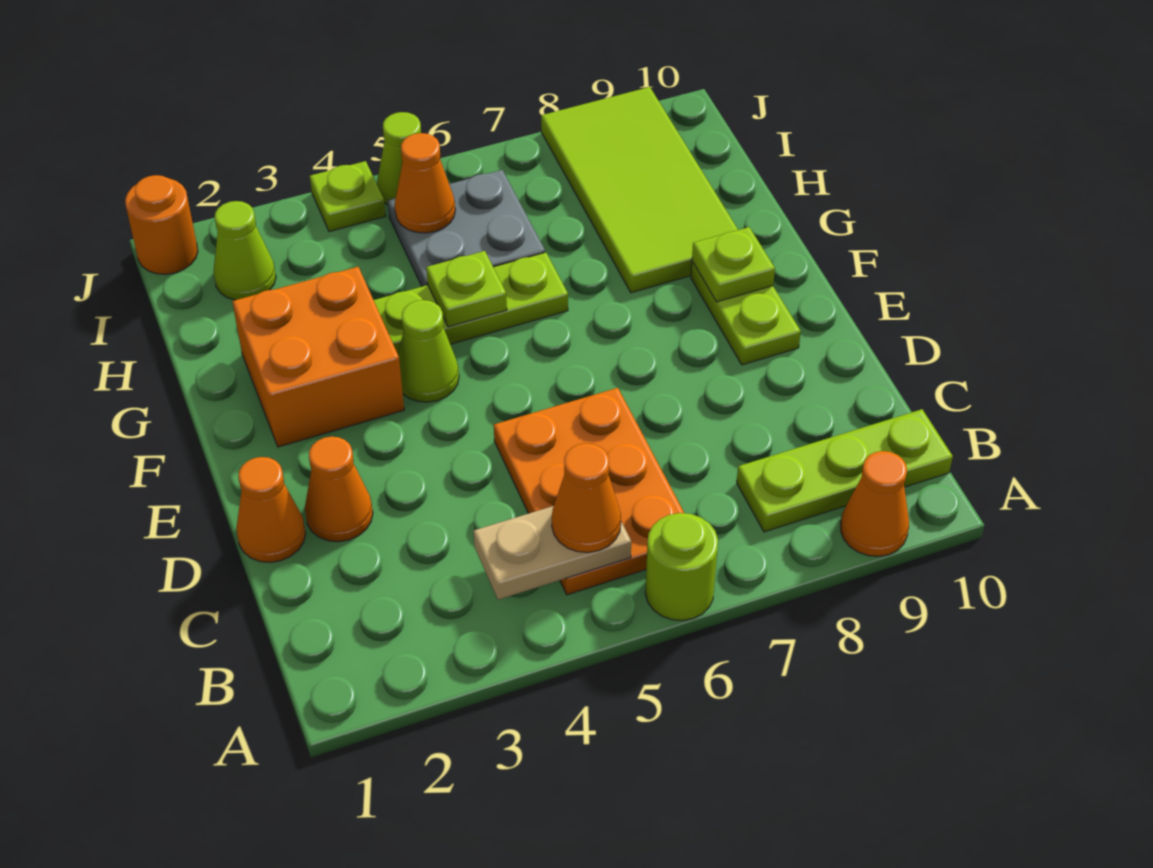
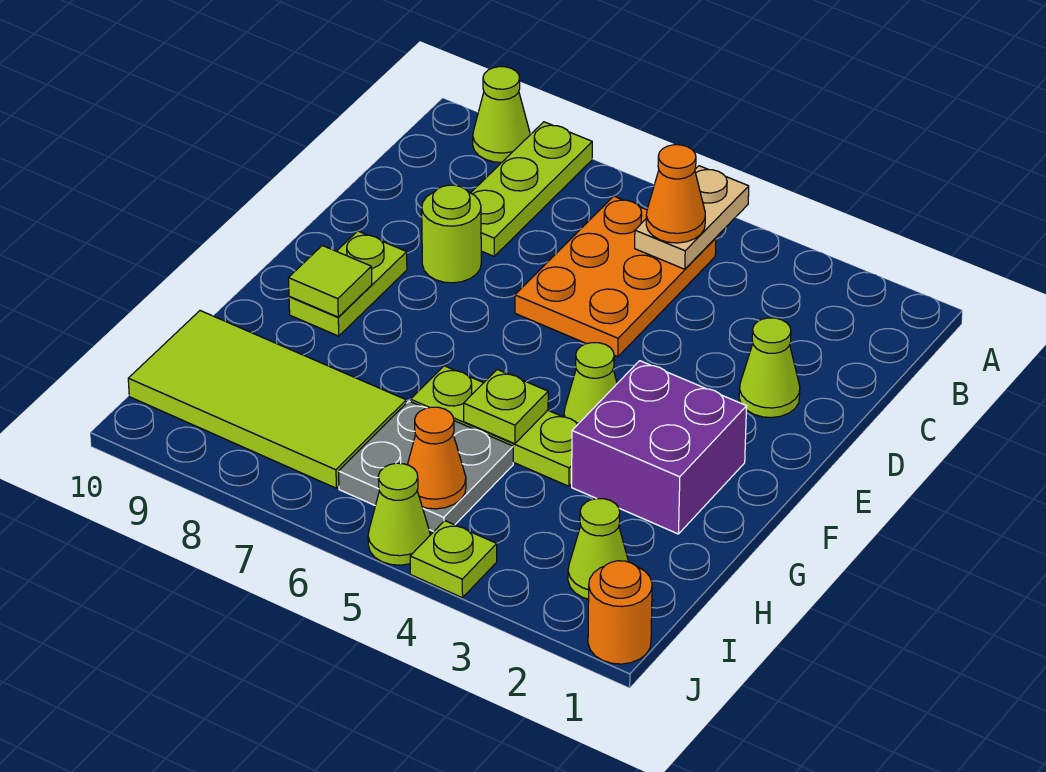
lime round brick A6 level 1 -> lime round brick D8 level 1
orange cone A9 level 1 -> lime cone A9 level 1
tan plate B4:B5 level 2 -> tan plate A5:B5 level 2
lime plate B8:B10 level 1 -> lime plate A8:C8 level 1
orange cone D1 level 1 -> none
orange cone D2 level 1 -> lime cone D2 level 1
orange brick F2:G3 level 1 -> purple brick F2:G3 level 1
lime plate F9 level 2 -> lime tile F9 level 2
lime tile G8:J9 level 1 -> lime tile H7:I10 level 1

